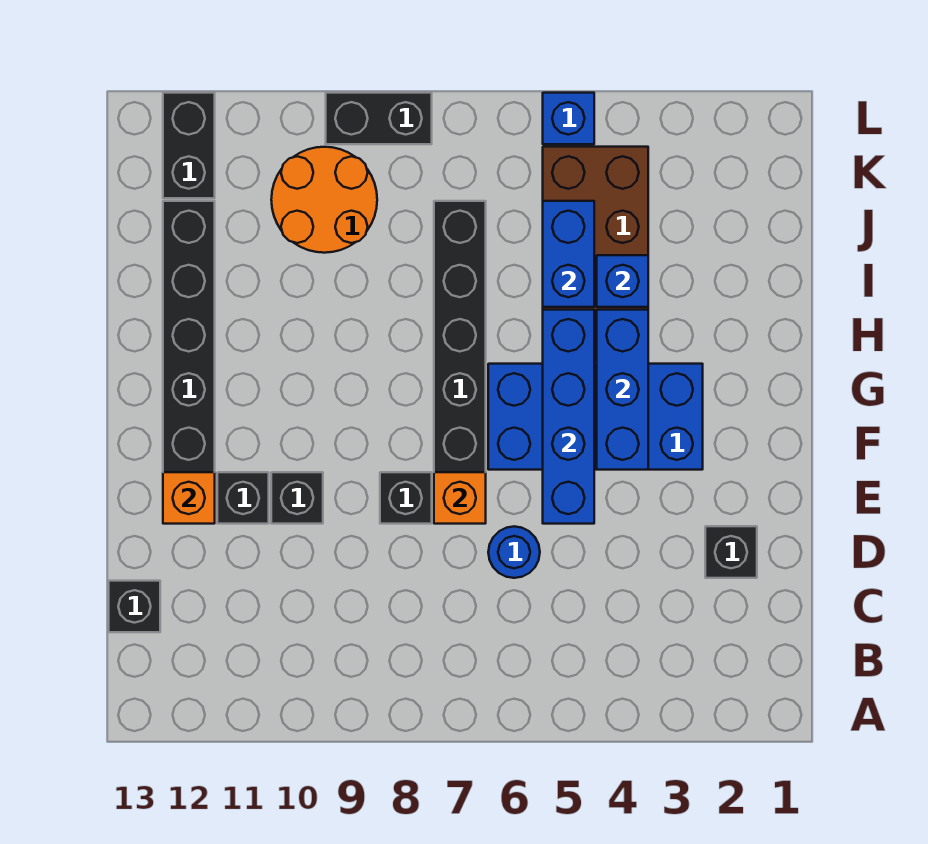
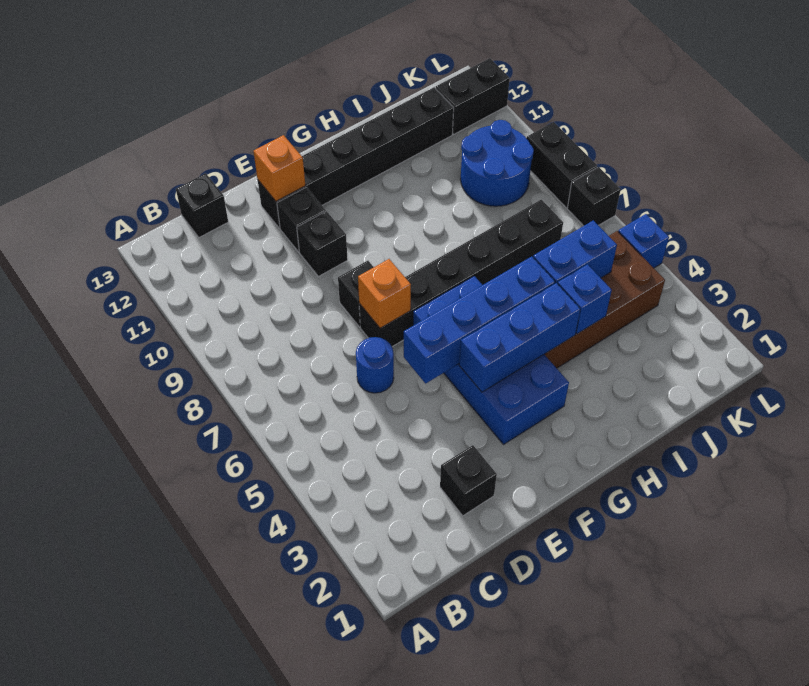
orange round brick J9:K10 level 1 -> blue round brick J9:K10 level 1
none -> black brick L7 level 1

